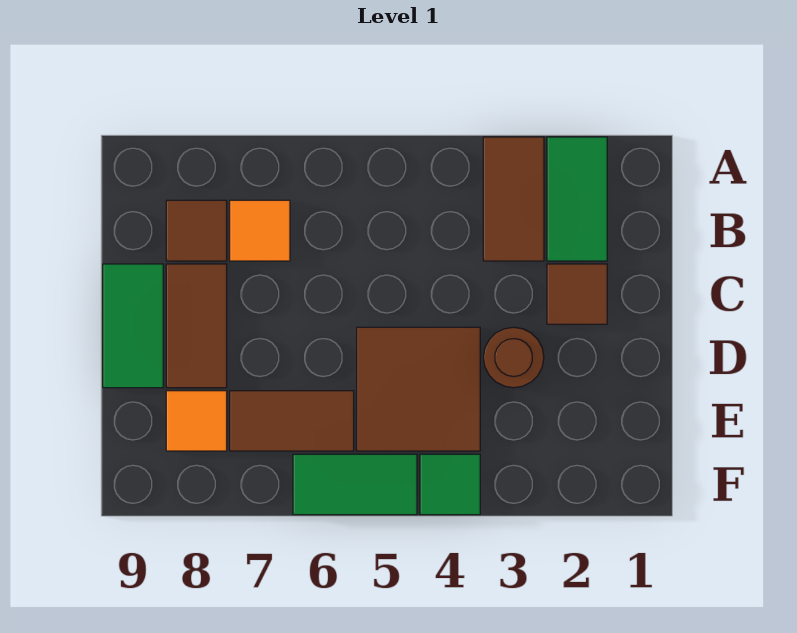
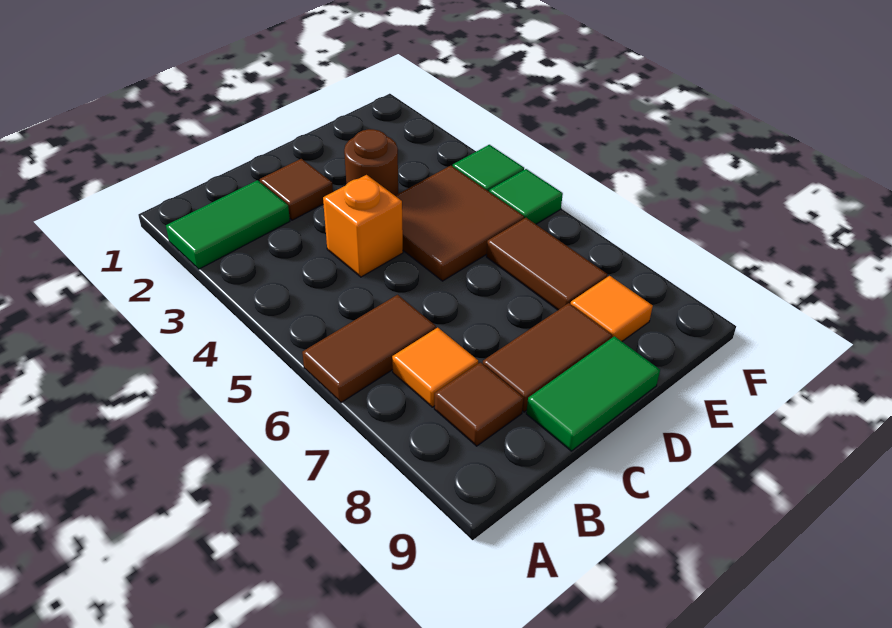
brown tile A3:B3 level 1 -> brown tile A6:B6 level 1
none -> orange brick C4 level 1
green tile F5:F6 level 1 -> green tile F5 level 1

